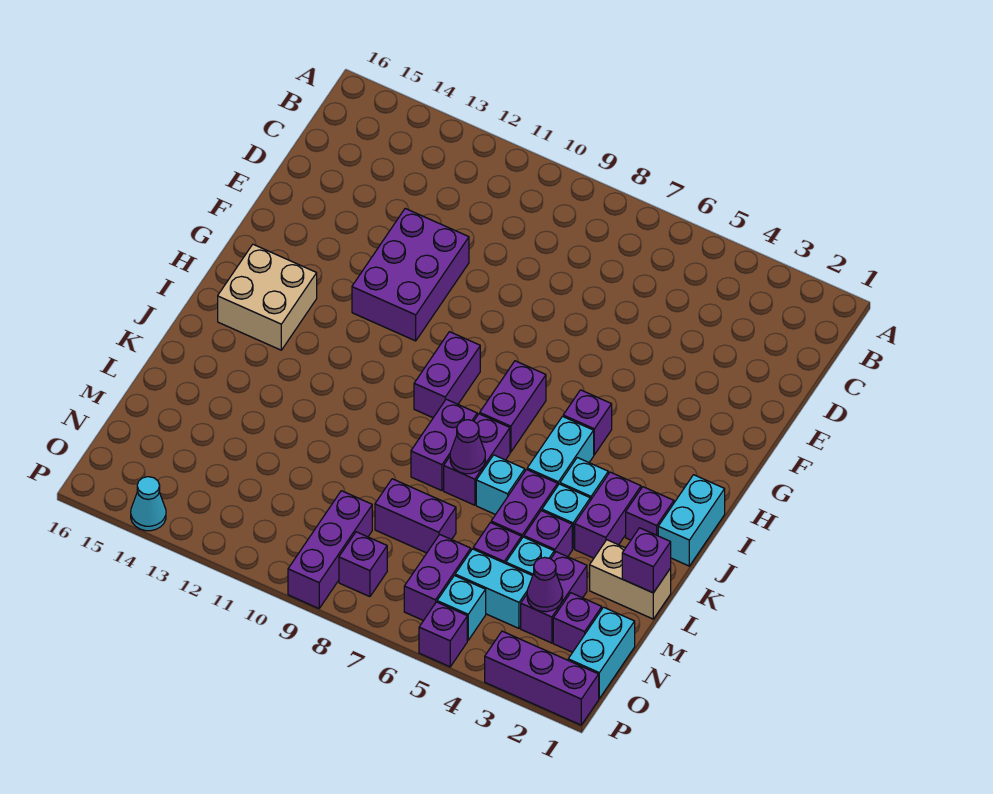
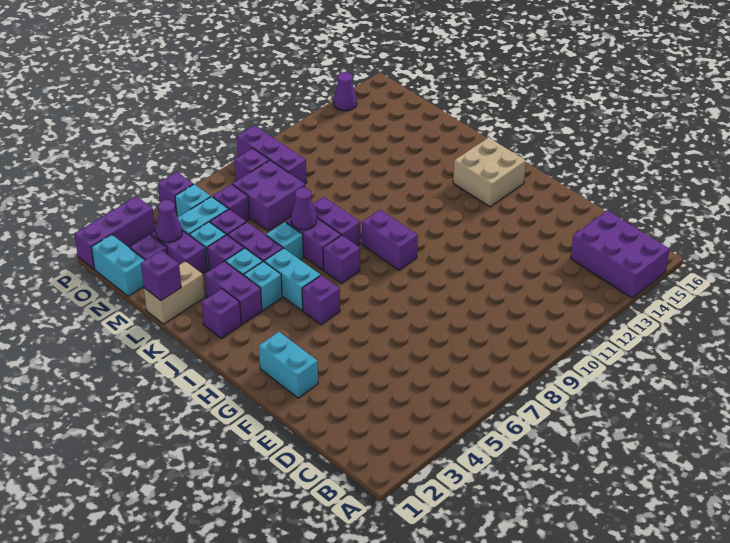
purple brick E11:G12 level 1 -> purple brick A14:C15 level 1
purple brick H7:I7 level 1 -> purple brick I7 level 1
cyan brick I1:J1 level 1 -> cyan brick F2:G2 level 1
purple brick M7:M8 level 1 -> purple brick M7:N8 level 1
purple brick N6:O6 level 1 -> purple brick N6 level 1
cyan cone P14 level 1 -> purple cone P14 level 1

